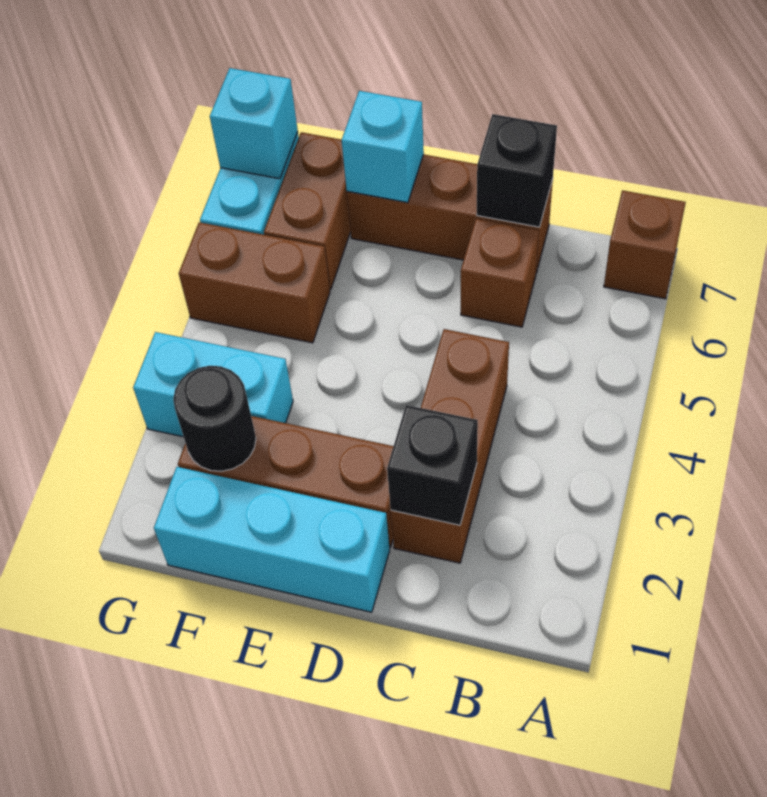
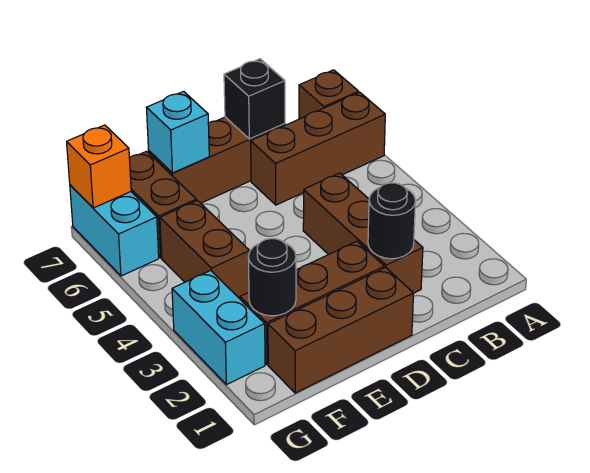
black brick C2 level 2 -> black round brick C2 level 2
brown brick C6 level 1 -> brown brick A6:C6 level 1
cyan brick D1:F1 level 1 -> brown brick D1:F1 level 1
cyan brick F3:G3 level 1 -> cyan brick G2:G3 level 1
brown brick F5:G5 level 1 -> brown brick F4:F5 level 1
cyan brick G7 level 2 -> orange brick G7 level 2

